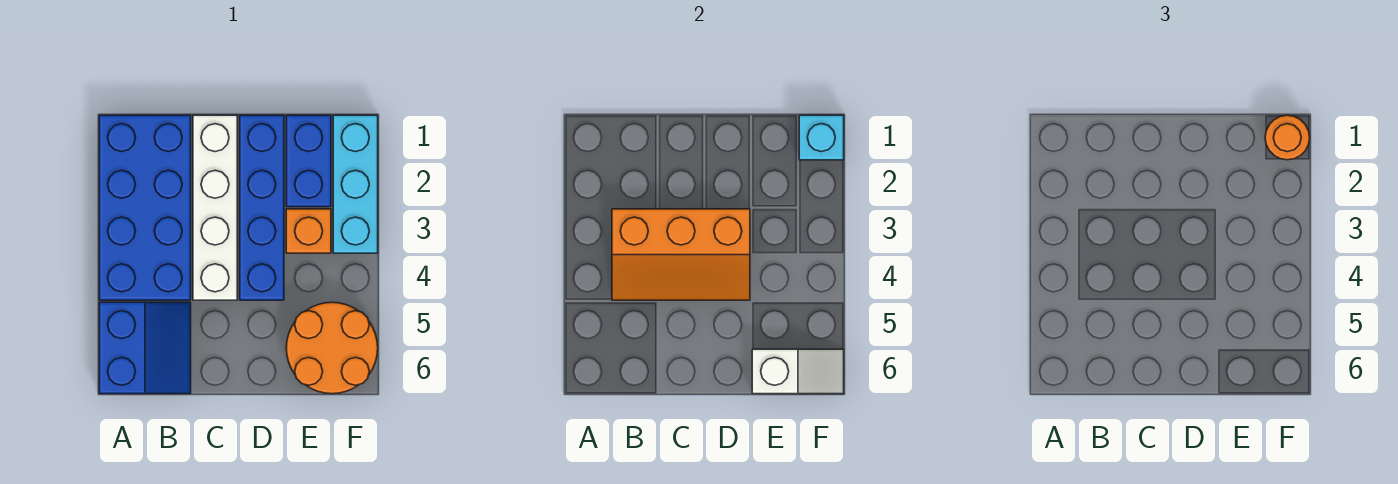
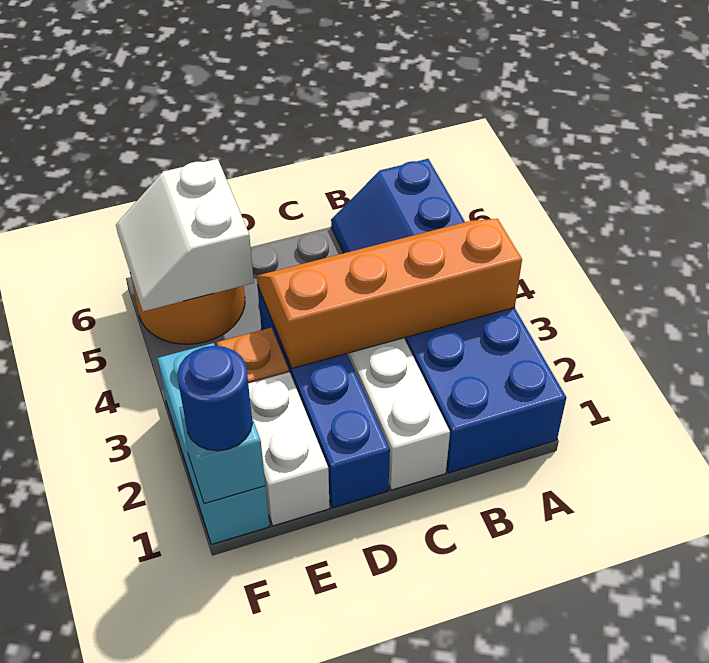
orange slope B3:D4 level 2 top 3 -> orange slope A3:D4 level 2 top 3
blue brick E1:E2 level 1 -> white brick E1:E2 level 1
white slope E6:F6 level 2 top E -> white slope E5:F6 level 2 top E
orange round brick F1 level 3 -> blue round brick F1 level 3

